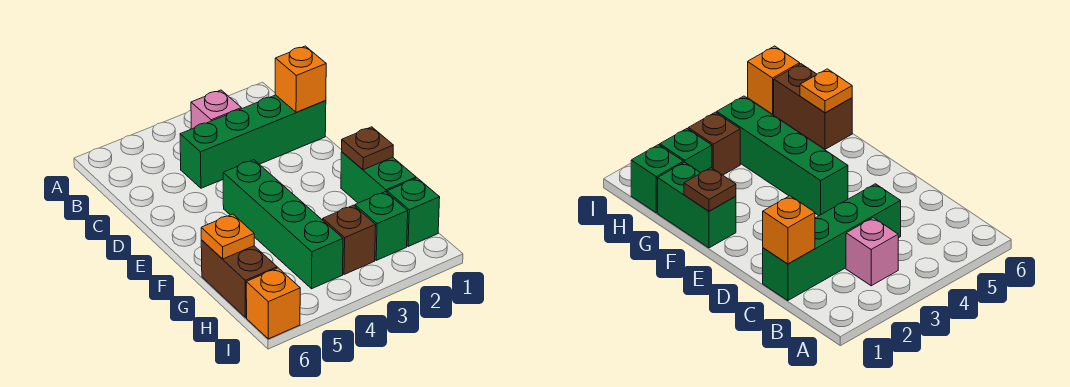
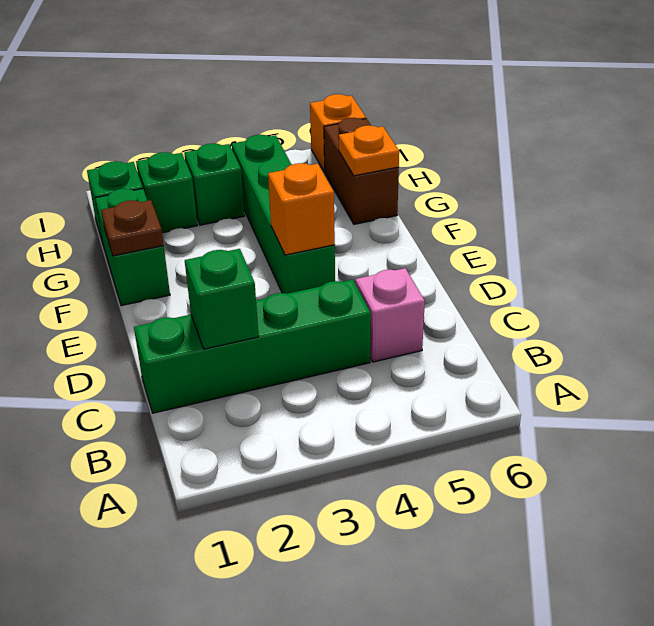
pink brick B3 level 1 -> pink brick C5 level 1
orange brick C1 level 2 -> orange brick E4 level 2
none -> green brick C2 level 2
brown brick H3 level 1 -> green brick H3 level 1

